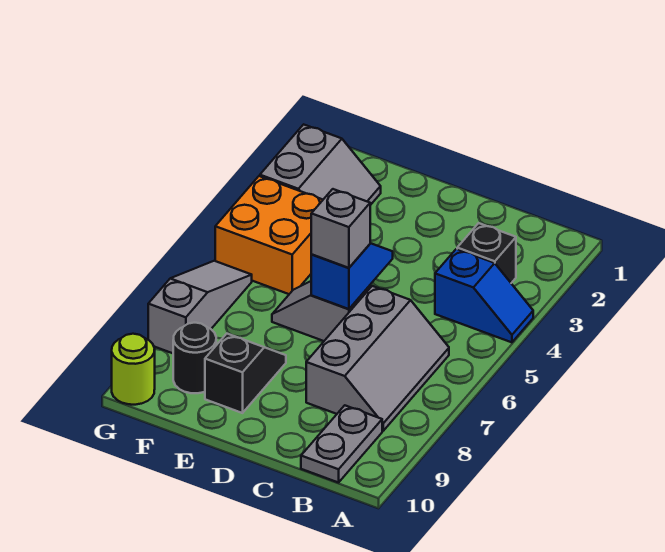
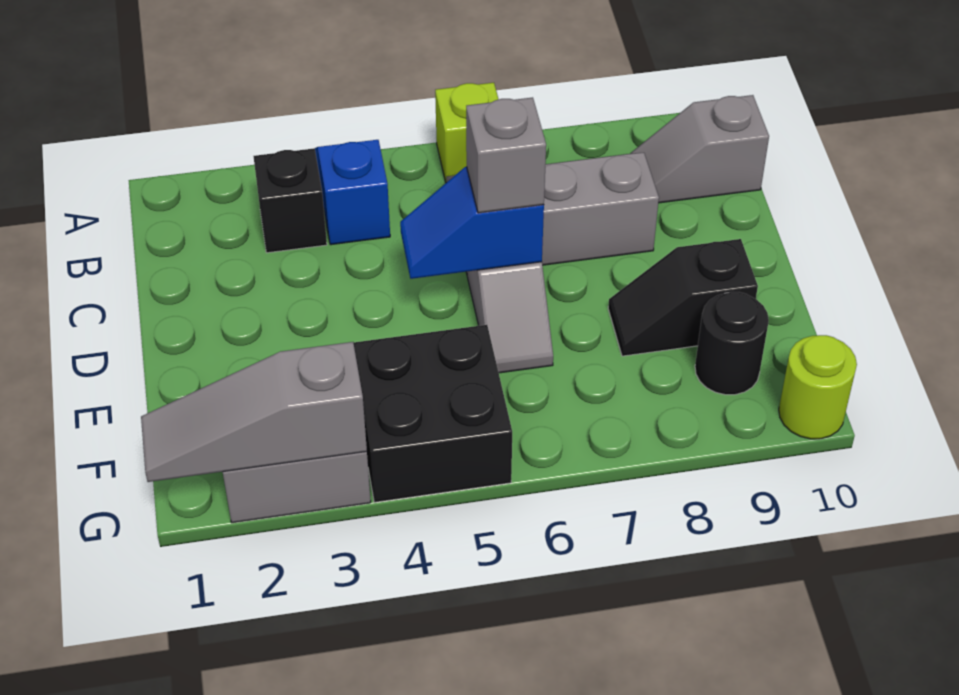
none -> lime brick A6 level 1
grey plate B9:B10 level 1 -> grey slope B9:B10 level 1 top 10
orange brick F4:G5 level 1 -> black brick F4:G5 level 1
grey slope G6:G8 level 1 top 8 -> grey slope G1:G3 level 2 top 3

